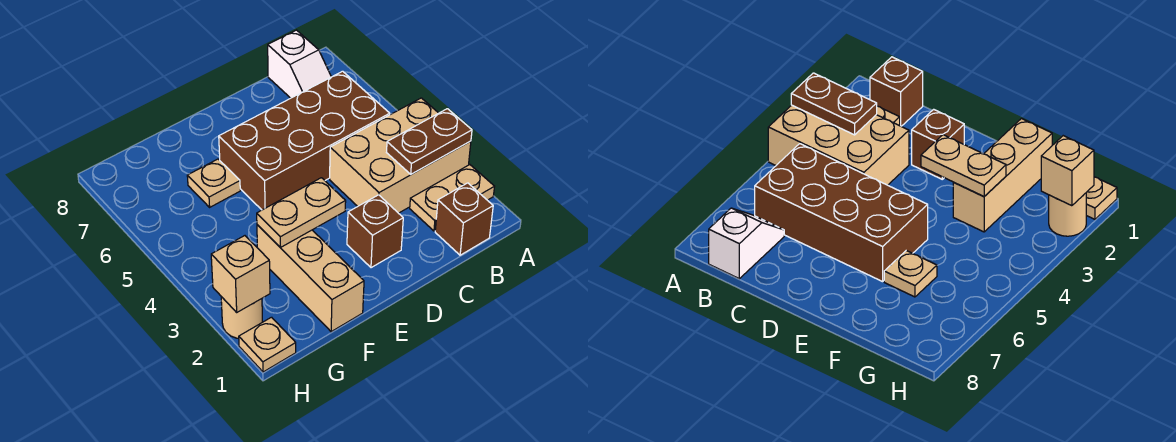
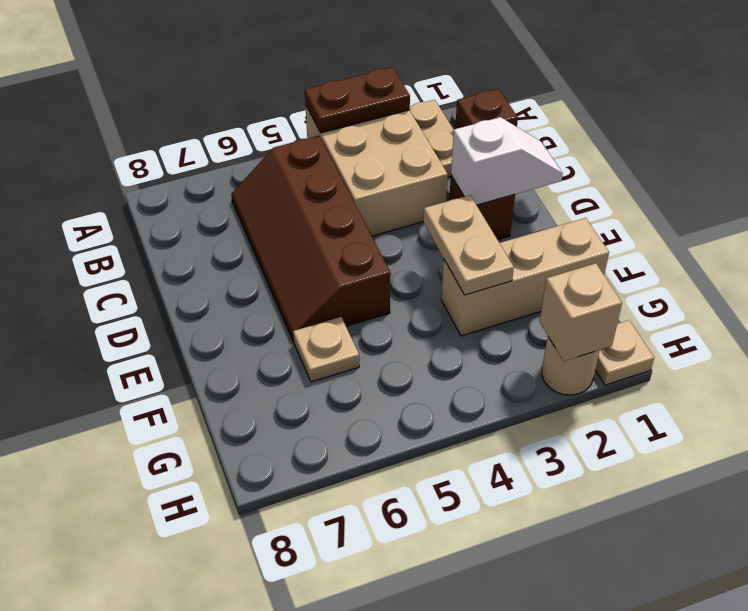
brown plate A3:B3 level 2 -> brown plate A3:A4 level 2
brown brick B5:E6 level 1 -> brown slope B5:E6 level 1 top 5
white slope B7:B8 level 1 top 8 -> white slope D1:D2 level 2 top 2

